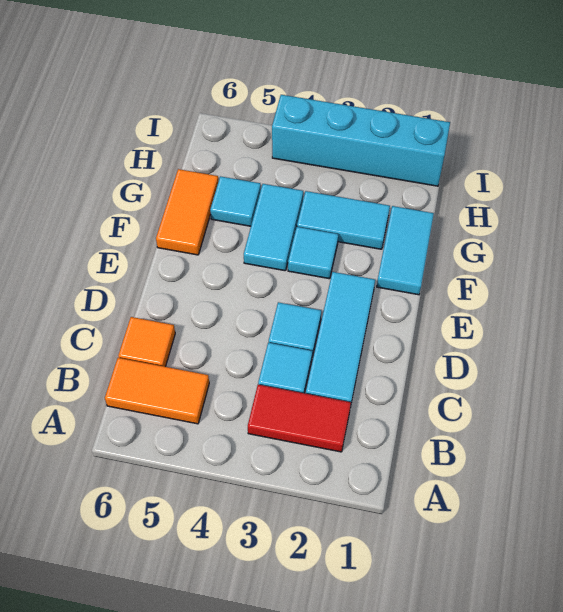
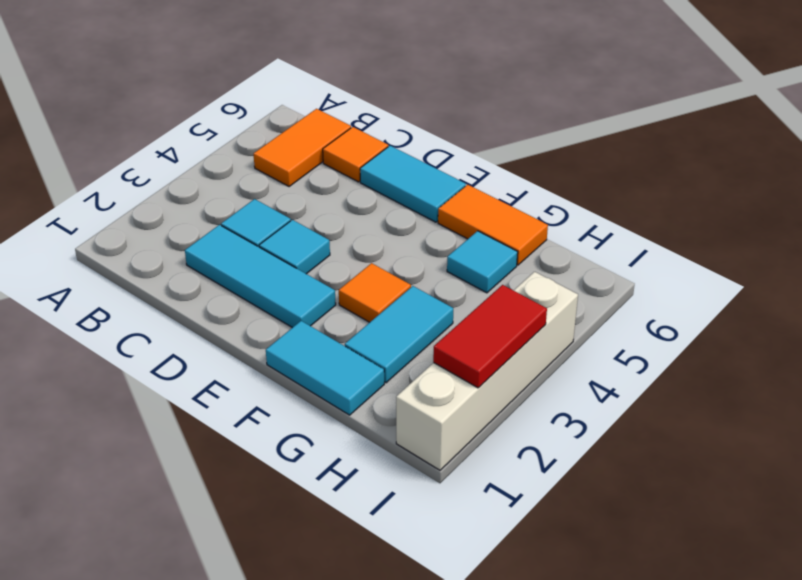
red tile B2:B3 level 1 -> red tile I2:I3 level 2
cyan tile F3 level 1 -> orange tile F3 level 1
cyan tile F4:G4 level 1 -> cyan tile D6:E6 level 1
cyan brick I1:I4 level 1 -> white brick I1:I4 level 1

